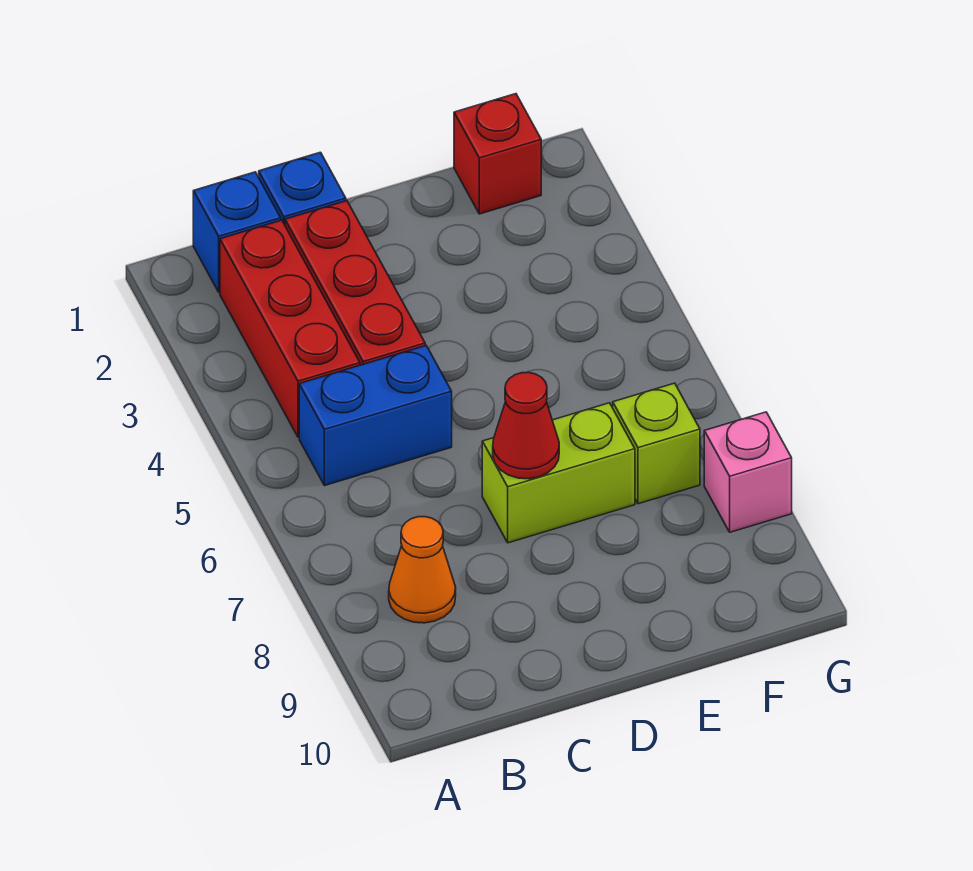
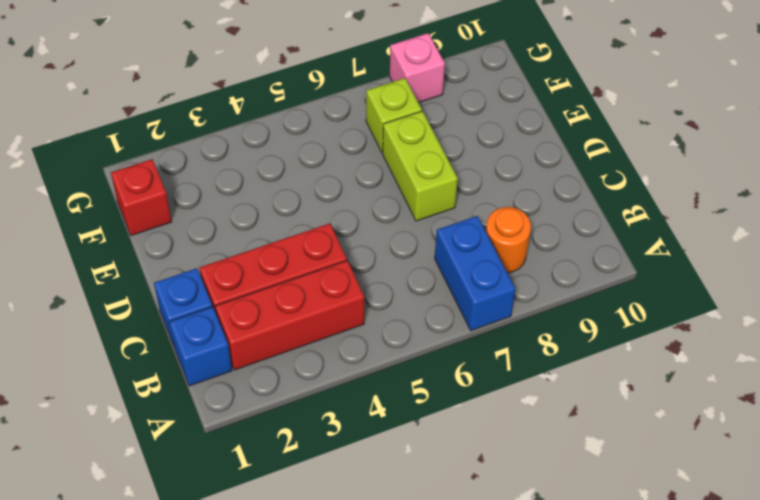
blue brick B5:C5 level 1 -> blue brick A7:B7 level 1
orange cone B8 level 1 -> orange round brick B8 level 1
red cone D7 level 2 -> none

